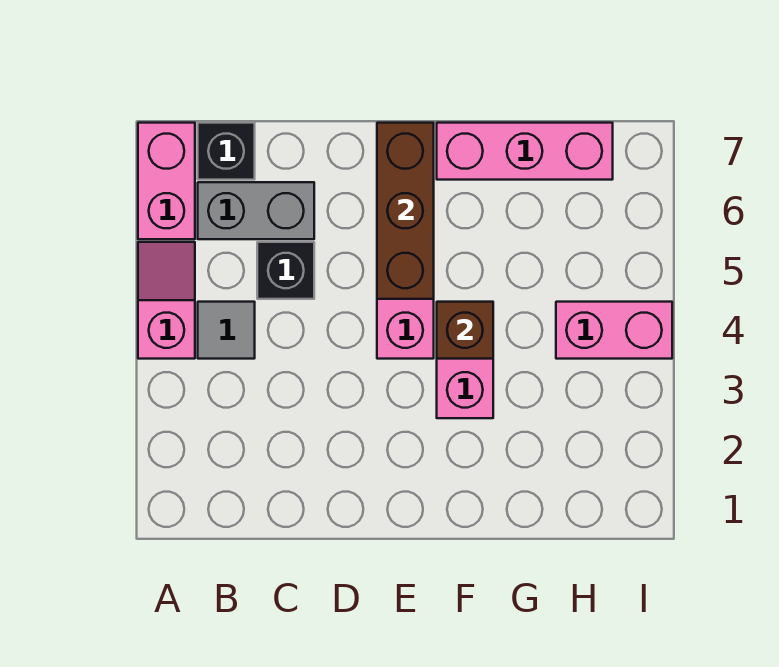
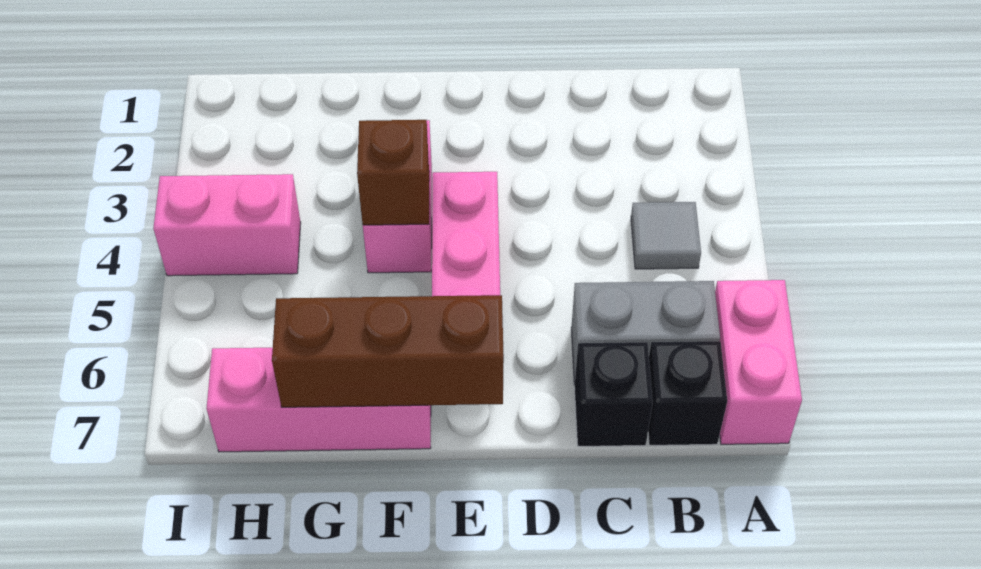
pink slope A4:A5 level 1 top 4 -> none
black brick C5 level 1 -> black brick C7 level 1
brown brick E5:E7 level 2 -> brown brick E7:G7 level 2

